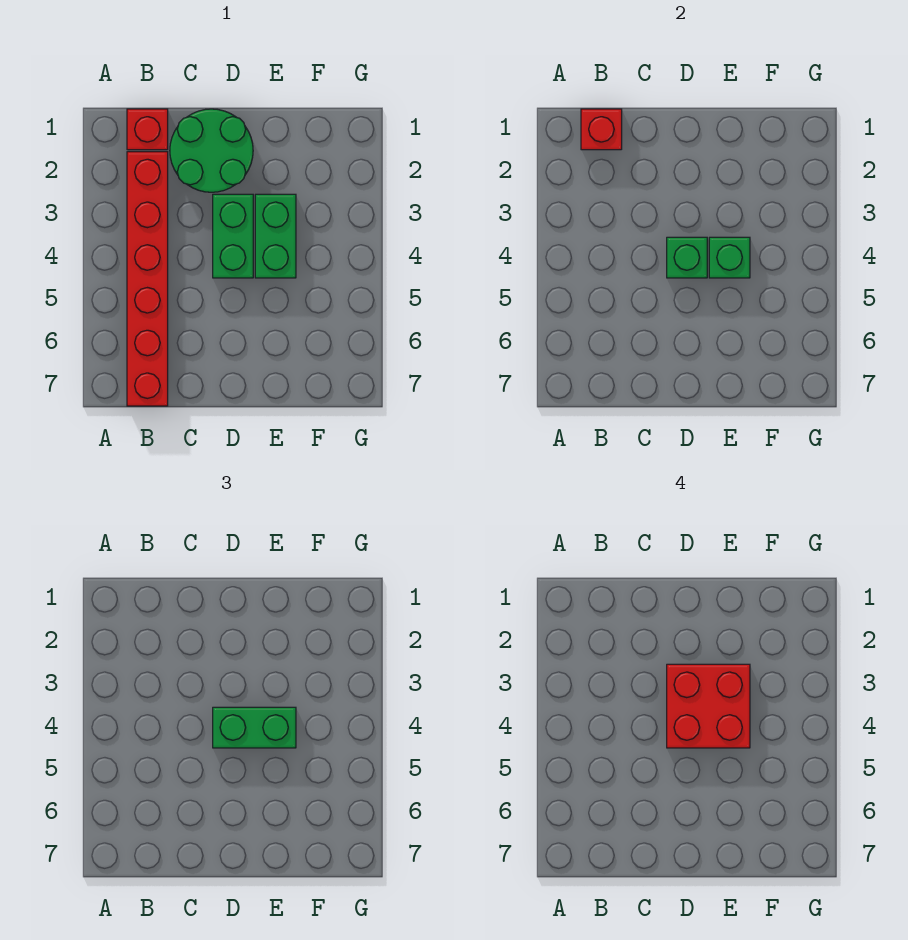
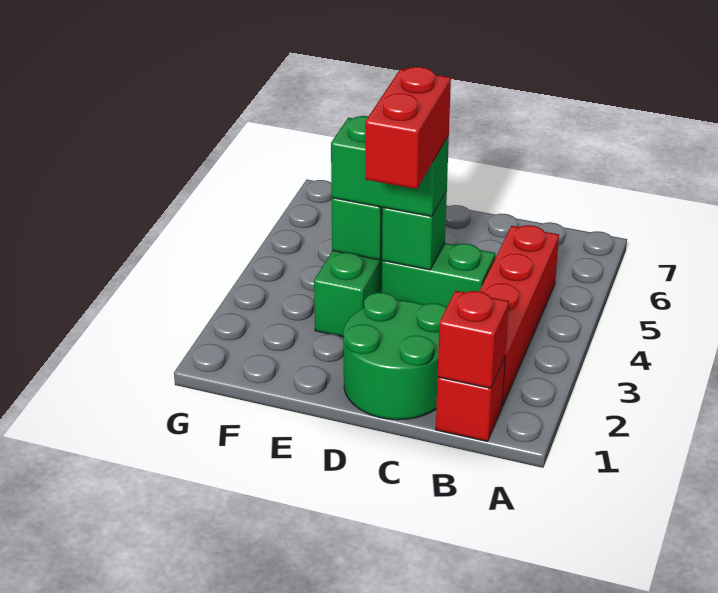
red brick B2:B7 level 1 -> red brick B2:B5 level 1
green brick D3:D4 level 1 -> green brick C4:D4 level 1
red brick D3:E4 level 4 -> red brick D3:D4 level 4

